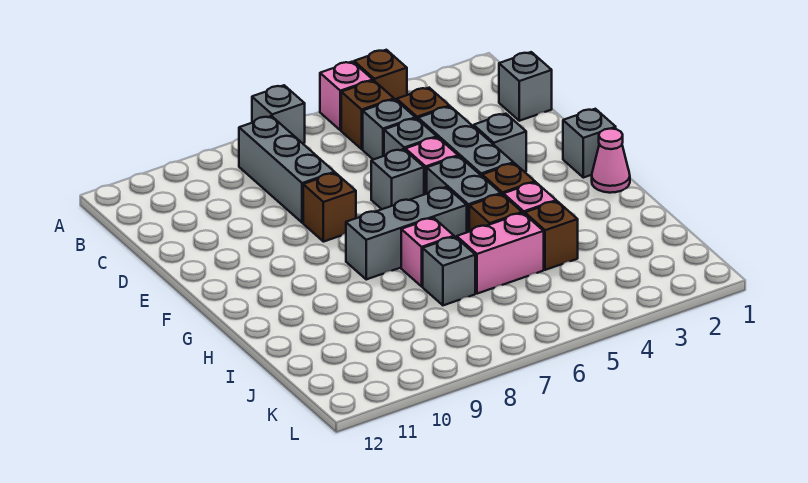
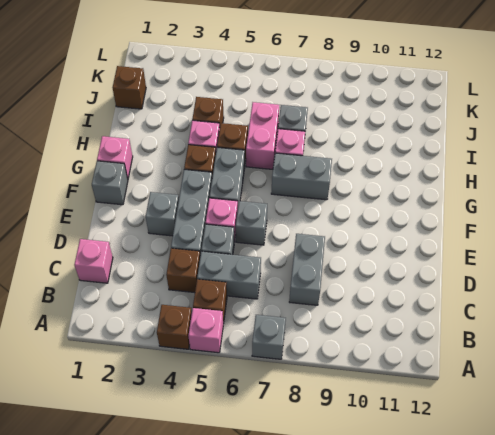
grey brick B8:D8 level 1 -> grey brick C8:D8 level 1
grey brick C1 level 1 -> pink brick C1 level 1
grey brick C5 level 1 -> grey brick C5:C6 level 1
brown brick E8 level 1 -> brown brick J1 level 1
pink cone G1 level 1 -> pink brick G1 level 1
grey brick G6:G8 level 1 -> grey brick G7:G8 level 1
pink brick I5:I6 level 1 -> pink brick H6:I6 level 1

